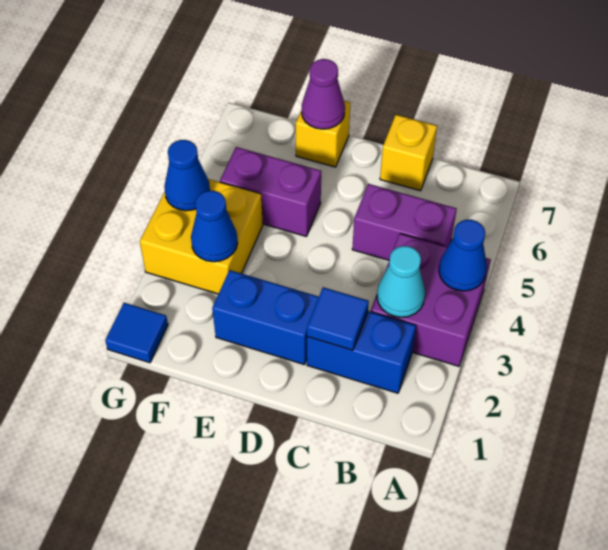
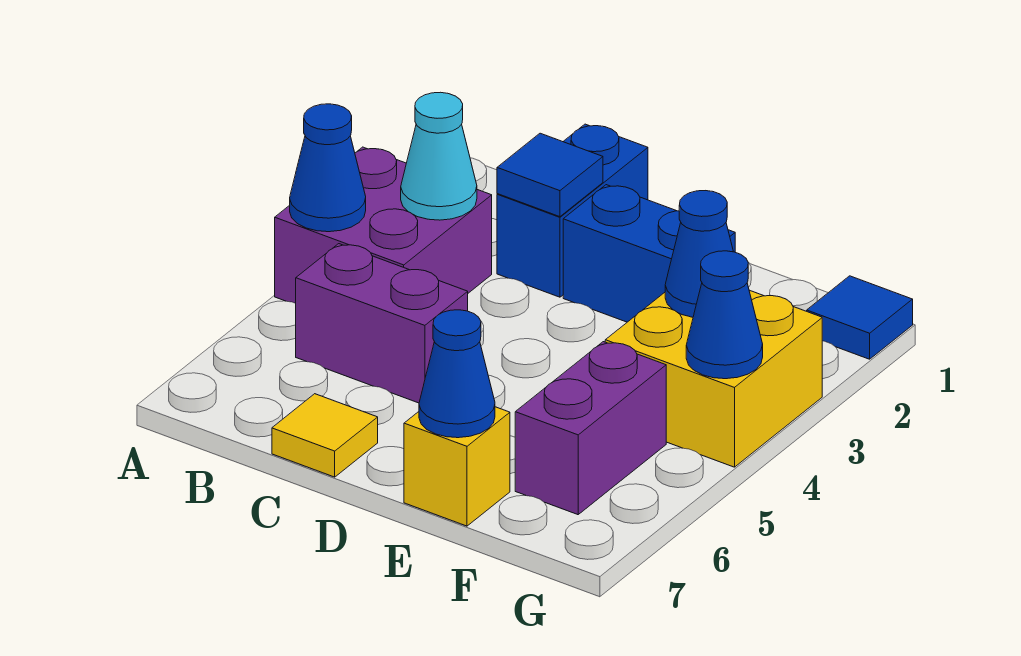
blue brick B2:C2 level 1 -> blue brick C1:C2 level 1
yellow brick C7 level 1 -> yellow tile C7 level 1
purple brick E5:F5 level 1 -> purple brick F5:F6 level 1
purple cone E7 level 2 -> blue cone E7 level 2

